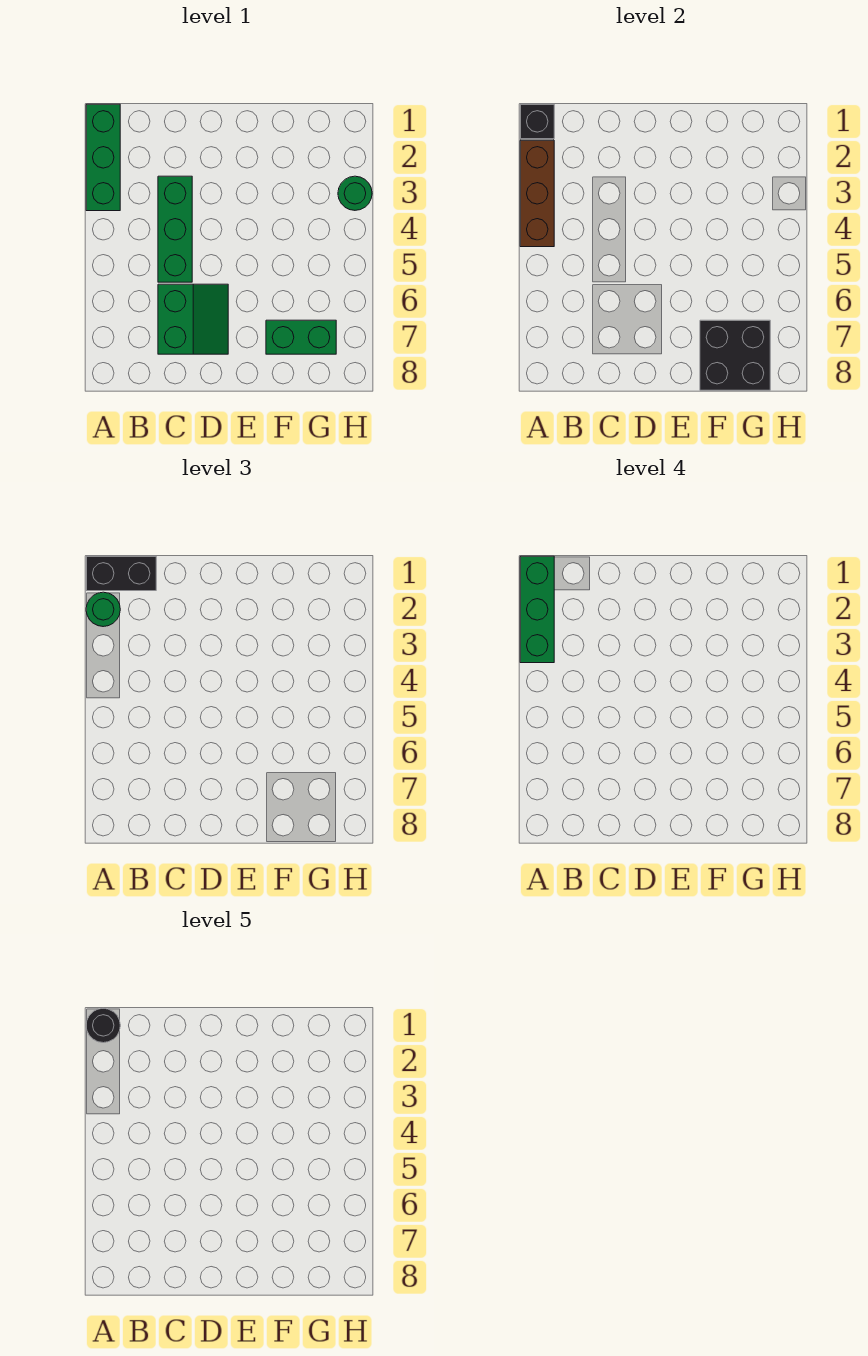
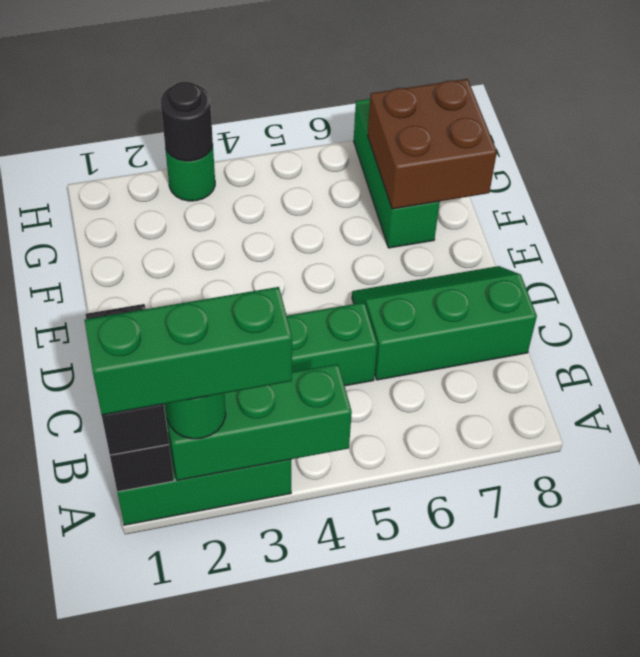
black round brick A1 level 5 -> black round brick H3 level 2
brown brick A2:A4 level 2 -> green brick A2:A4 level 2
green slope C6:D7 level 1 top C -> green slope C6:D8 level 1 top C
green brick F7:G7 level 1 -> green brick F7:H7 level 1
black brick F7:G8 level 2 -> brown brick F7:G8 level 2

